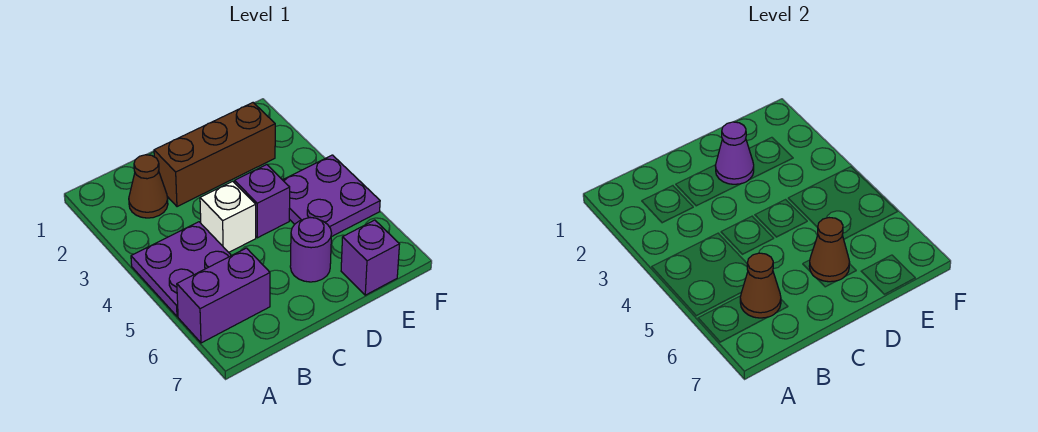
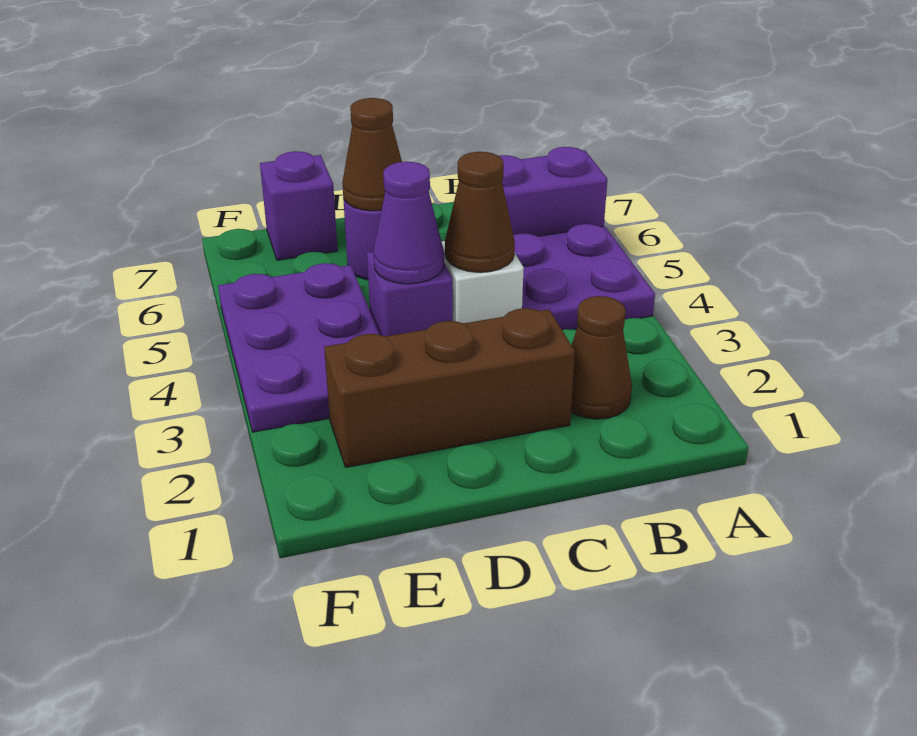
brown cone B6 level 2 -> brown cone C4 level 2
purple cone D2 level 2 -> purple cone D4 level 2
purple plate E4:F5 level 1 -> purple plate E3:F5 level 1

